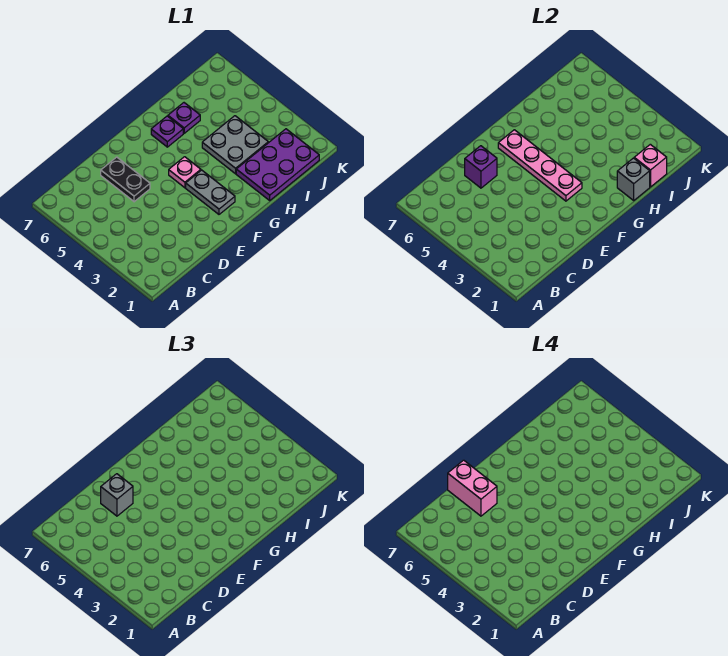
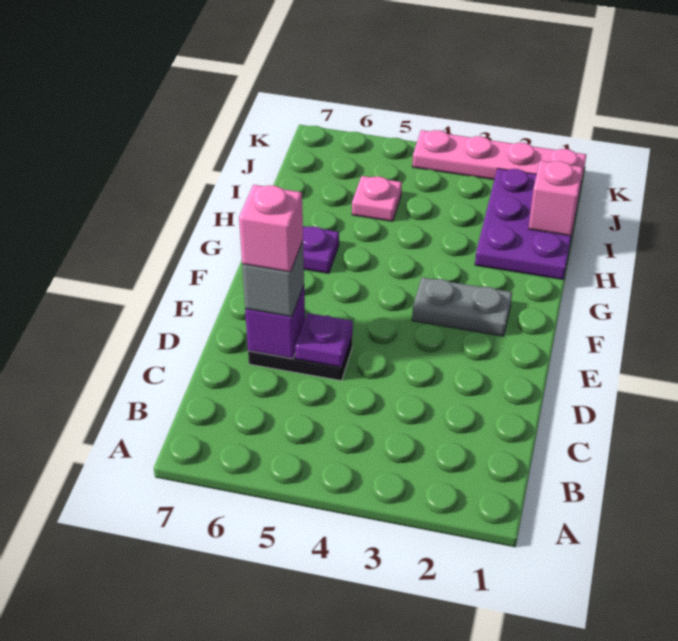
pink brick D6:D7 level 4 -> pink brick D6 level 4
pink plate F3:F6 level 2 -> pink plate K1:K4 level 1
pink plate F4 level 1 -> pink plate I5 level 1
grey brick H1 level 2 -> none
grey plate H3:I4 level 1 -> none
purple plate H6 level 1 -> purple plate D5 level 2

